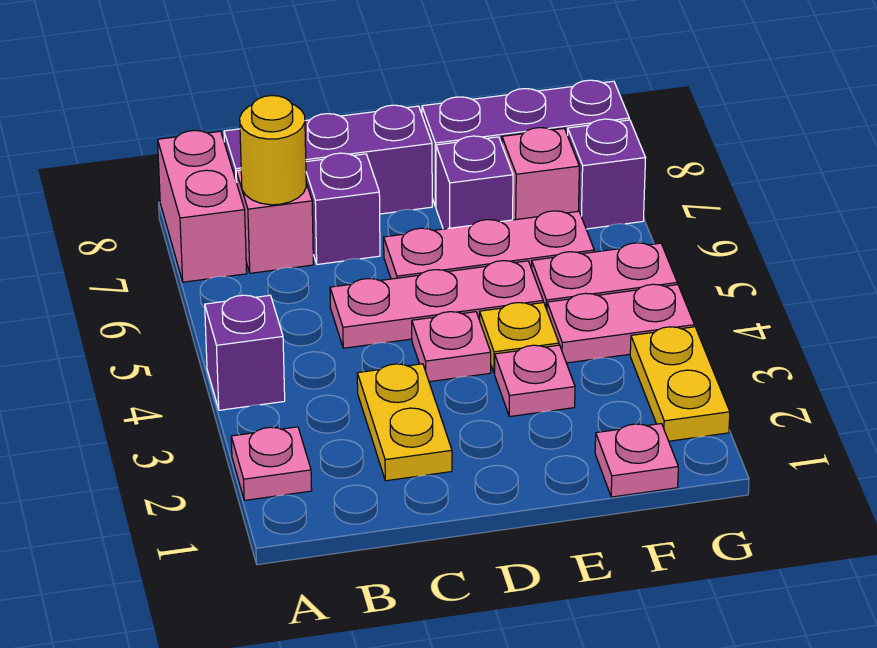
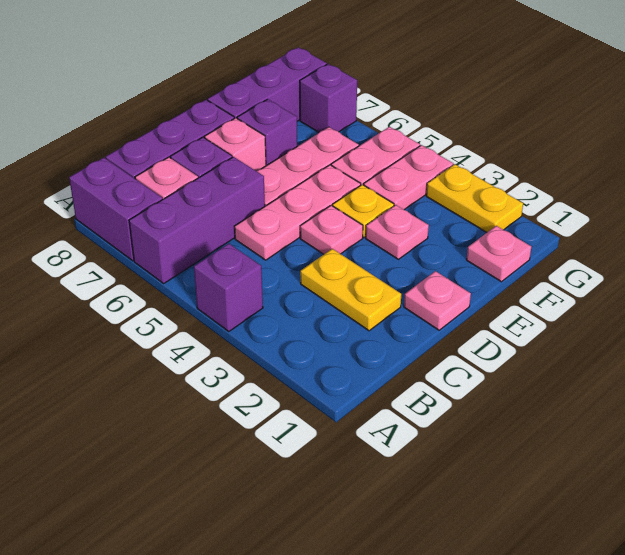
pink plate A2 level 1 -> pink plate D1 level 1
none -> purple brick A6:C6 level 1
pink brick A7:A8 level 1 -> purple brick A7:A8 level 1
yellow round brick B7 level 2 -> none
pink brick F7 level 1 -> pink brick D7 level 1

